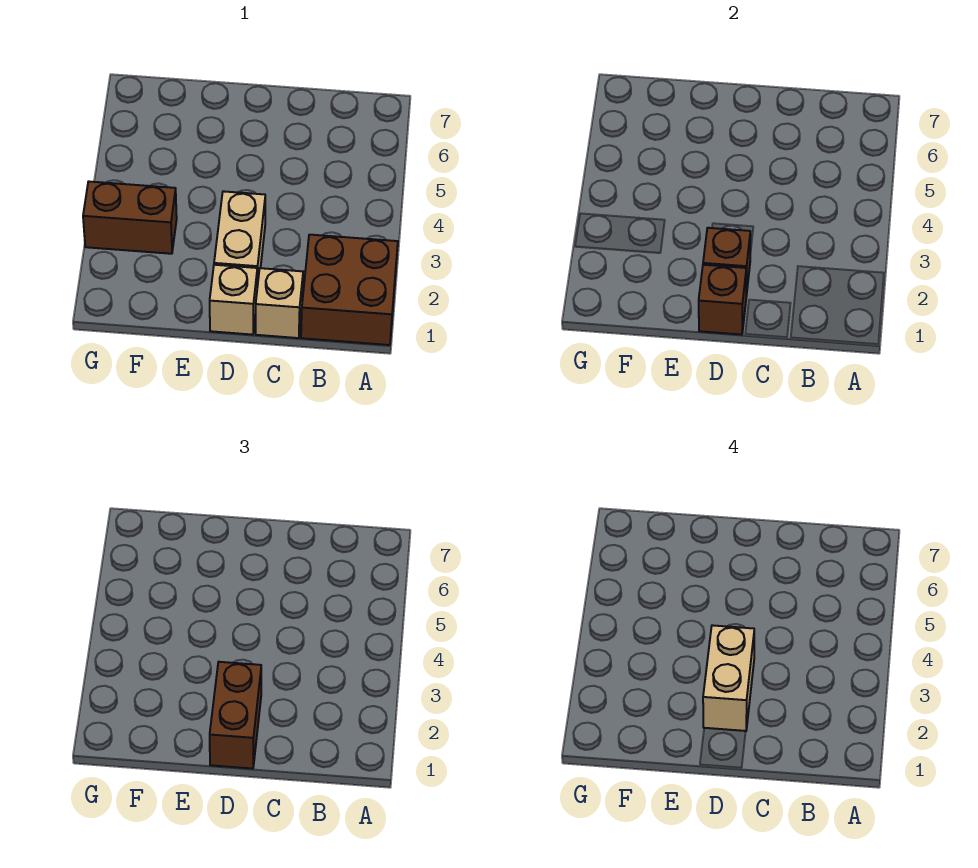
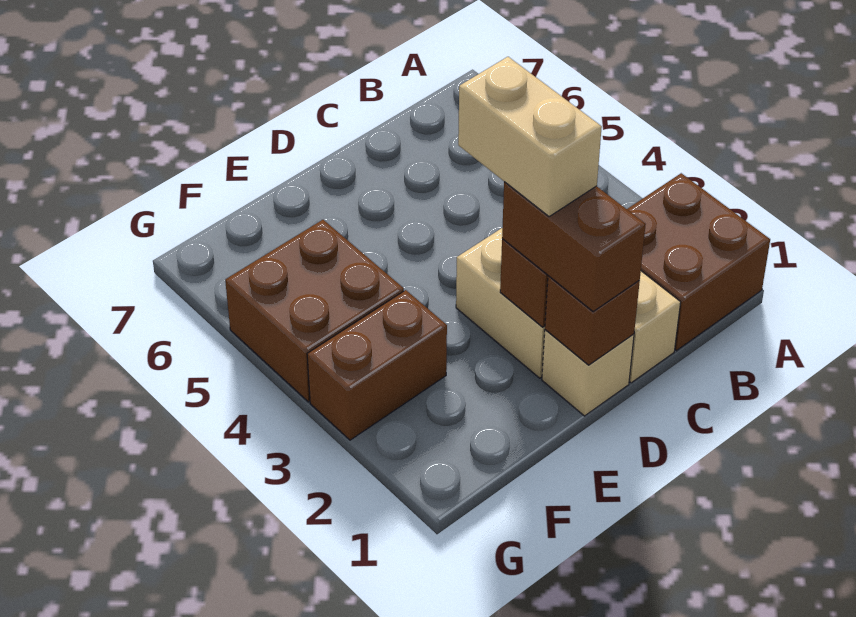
none -> brown brick F4:G5 level 1

